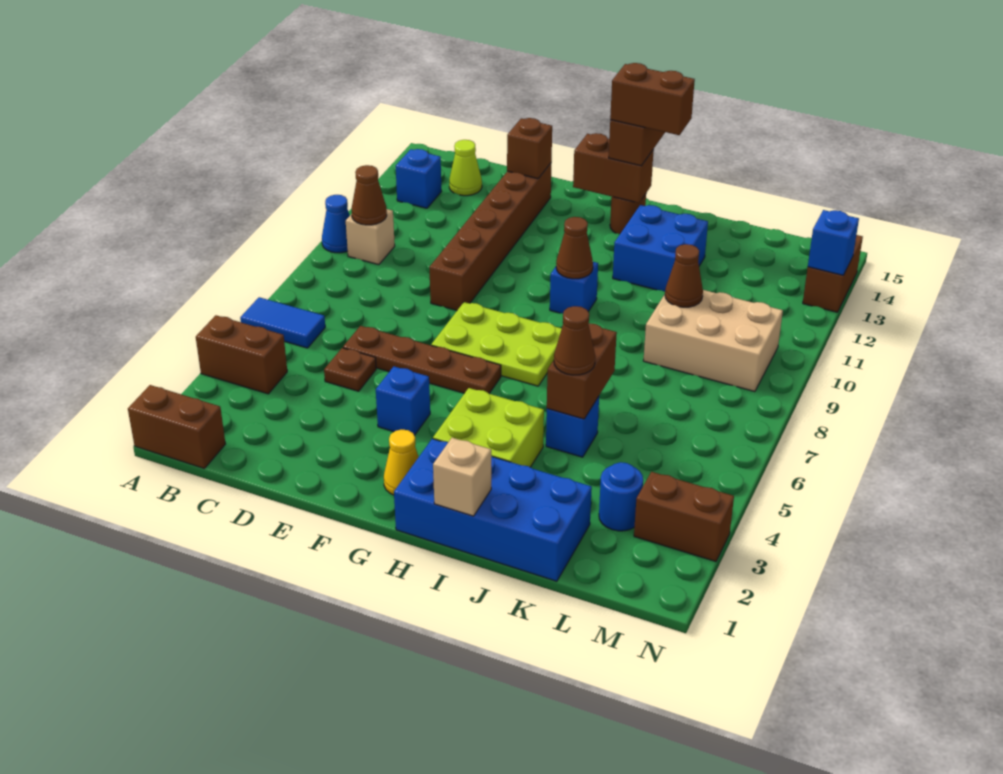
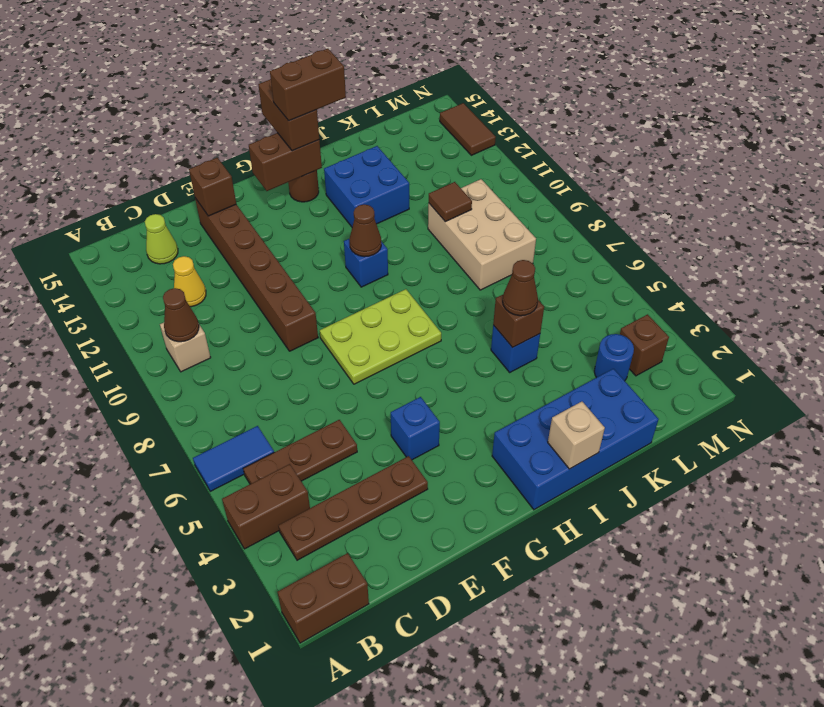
blue cone A10 level 1 -> none
blue brick B13 level 1 -> none
brown plate D5 level 1 -> brown plate B5:D5 level 1
brown plate D6:G6 level 1 -> brown plate B3:E3 level 1
yellow cone G2 level 1 -> yellow cone C12 level 1
lime brick H3:I4 level 1 -> none
brown brick J5:J6 level 2 -> brown brick J5 level 2
tan brick K9:M10 level 1 -> tan brick K8:L10 level 1
brown cone K10 level 2 -> brown tile K10 level 2
brown brick M3:N3 level 1 -> brown brick M3 level 1
brown brick N13:N14 level 1 -> brown tile N13:N14 level 1
blue brick N13 level 2 -> none

